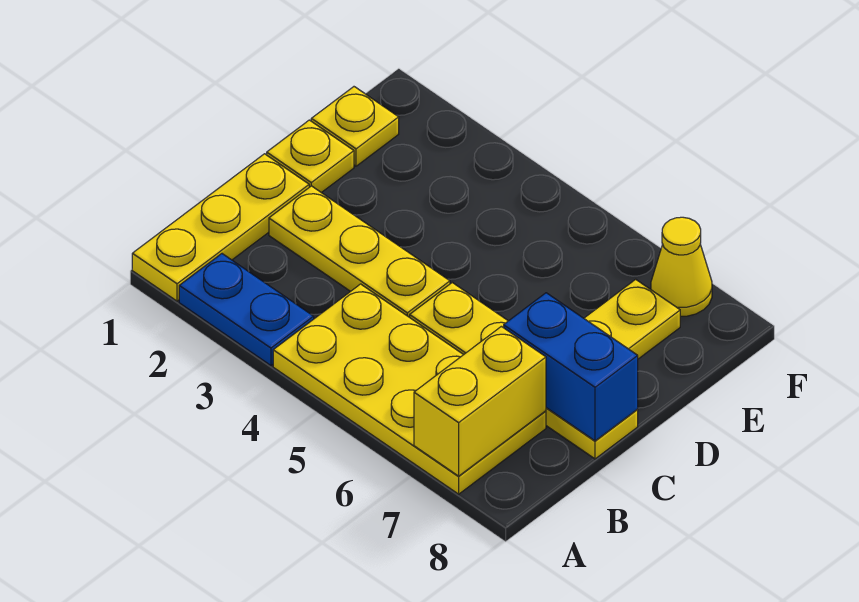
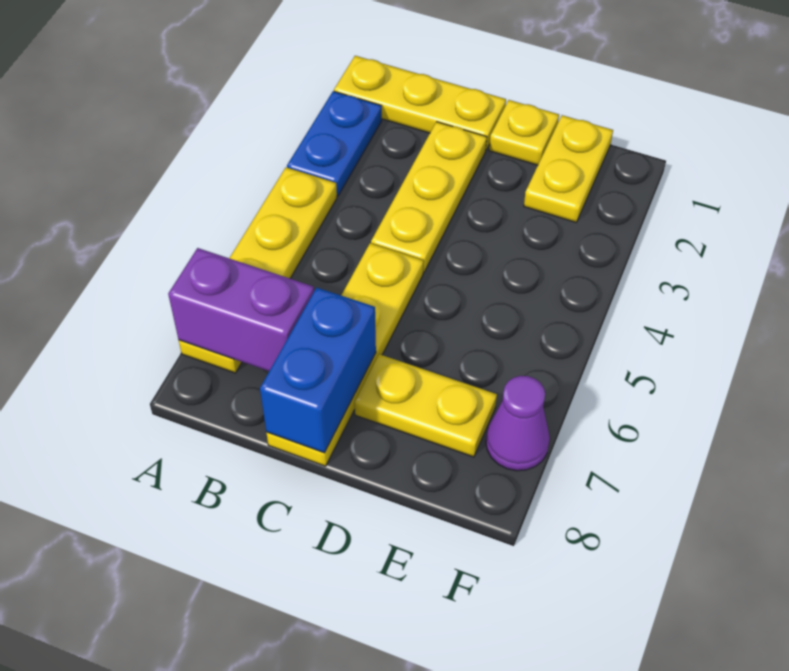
yellow plate A4:B7 level 1 -> yellow plate A4:A7 level 1
yellow brick A7:B7 level 2 -> purple brick A7:B7 level 2
yellow plate E1 level 1 -> yellow plate E1:E2 level 1
yellow cone F7 level 1 -> purple cone F7 level 1

